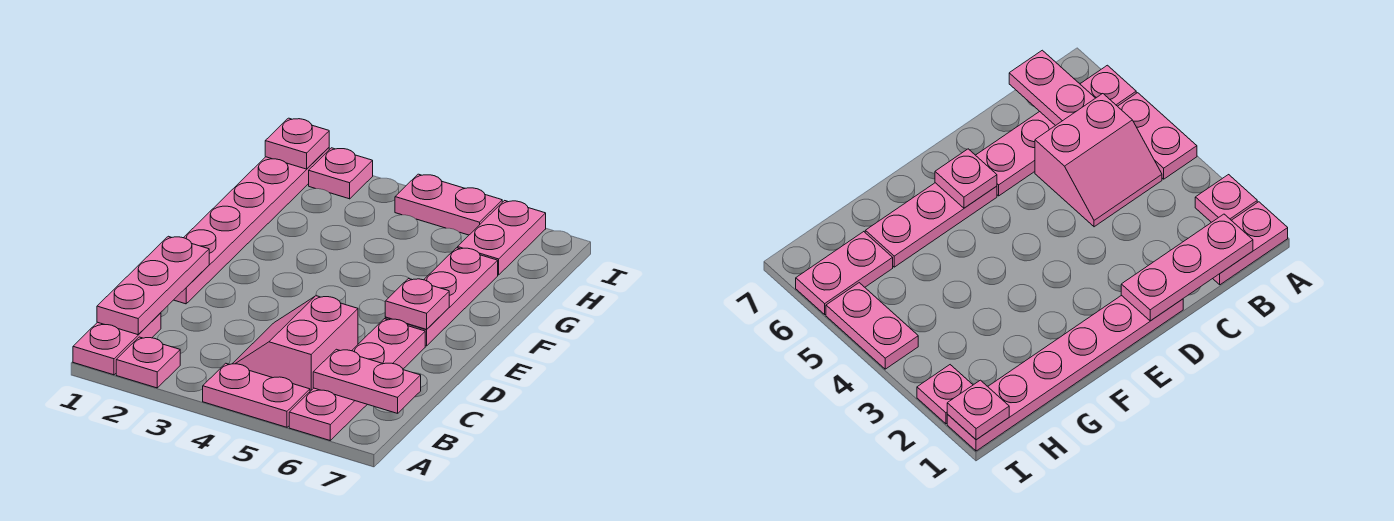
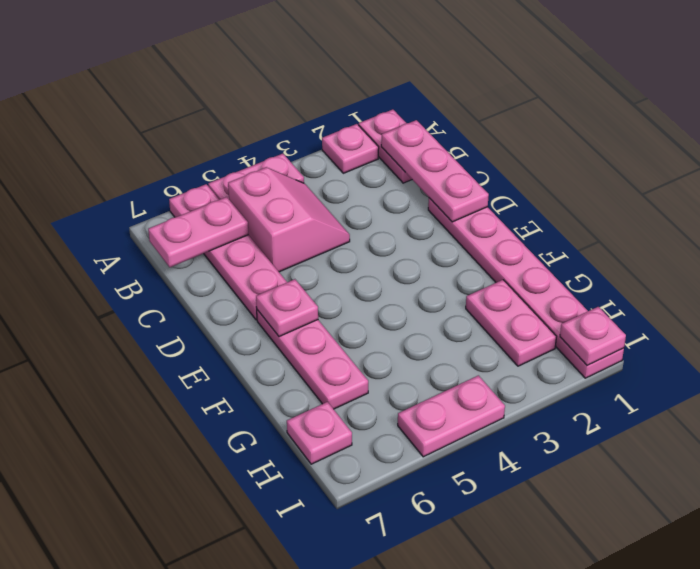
pink plate H6:I6 level 1 -> pink plate G2:H2 level 1
pink plate I2 level 1 -> pink plate H7 level 1

